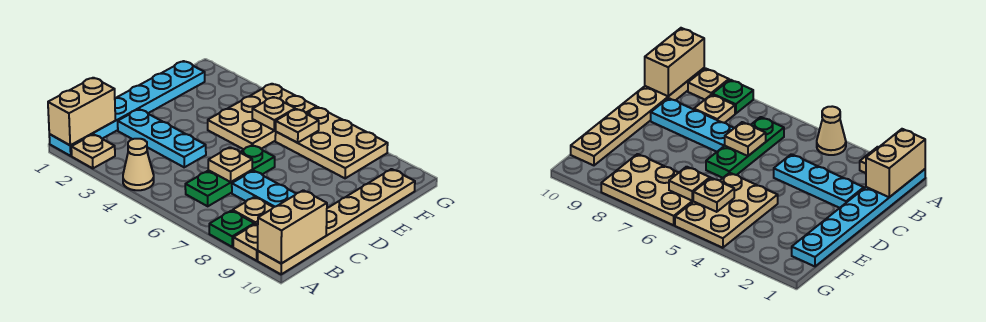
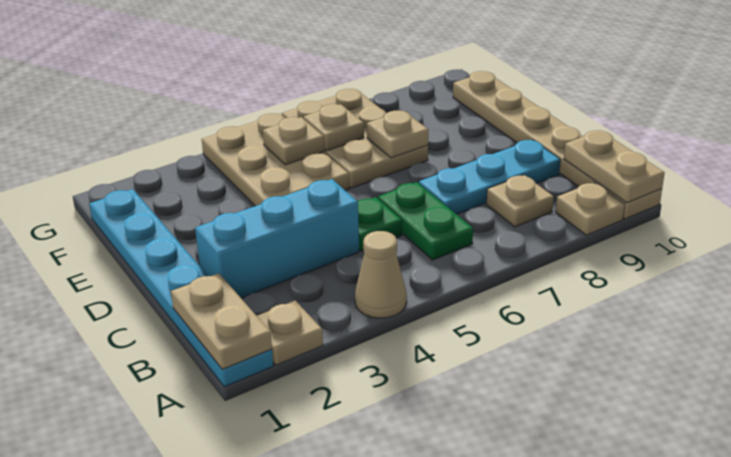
tan brick A1:B1 level 2 -> tan plate A1:B1 level 2
green plate A8 level 1 -> green plate C5 level 1
tan brick A10:B10 level 2 -> tan plate A10:B10 level 2
green plate B6:D6 level 1 -> green plate B6:C6 level 1
cyan plate C2:C4 level 1 -> cyan brick C2:C4 level 1
tan plate C6 level 2 -> tan plate E7 level 2
tan plate F6:G8 level 1 -> tan plate E6:G7 level 1

